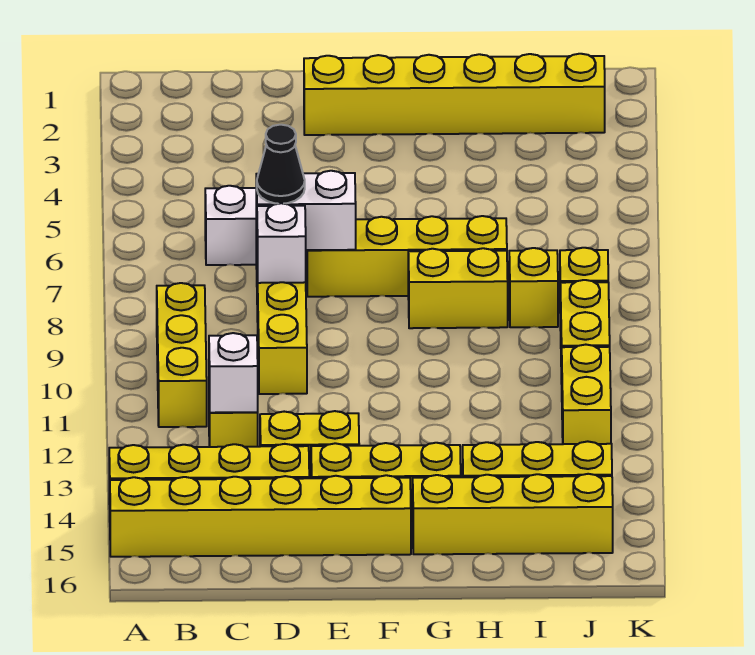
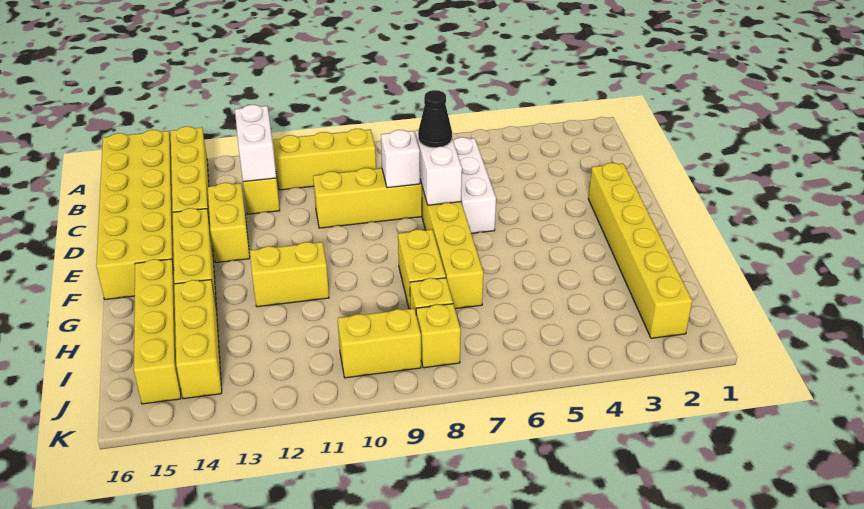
yellow brick A15:F15 level 1 -> yellow brick A15:F16 level 1
white brick C12 level 2 -> white brick B12:C12 level 2
yellow brick J11:J12 level 1 -> yellow brick G11:G12 level 1

